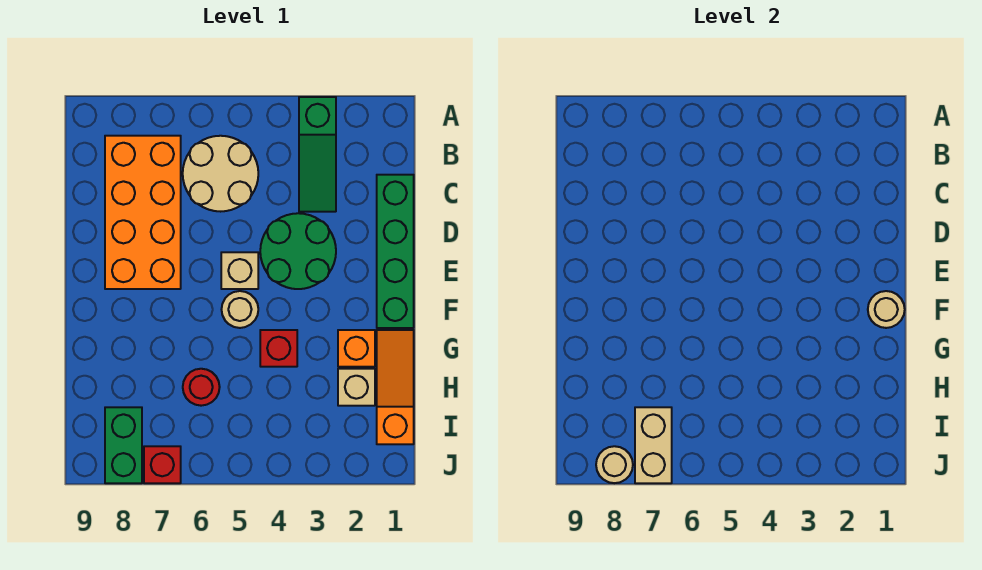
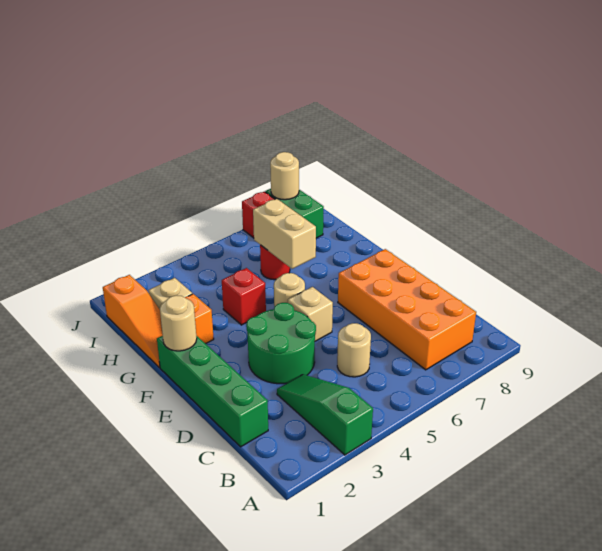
tan round brick B5:C6 level 1 -> tan round brick C5 level 1
tan brick I7:J7 level 2 -> tan brick G6:H6 level 2

